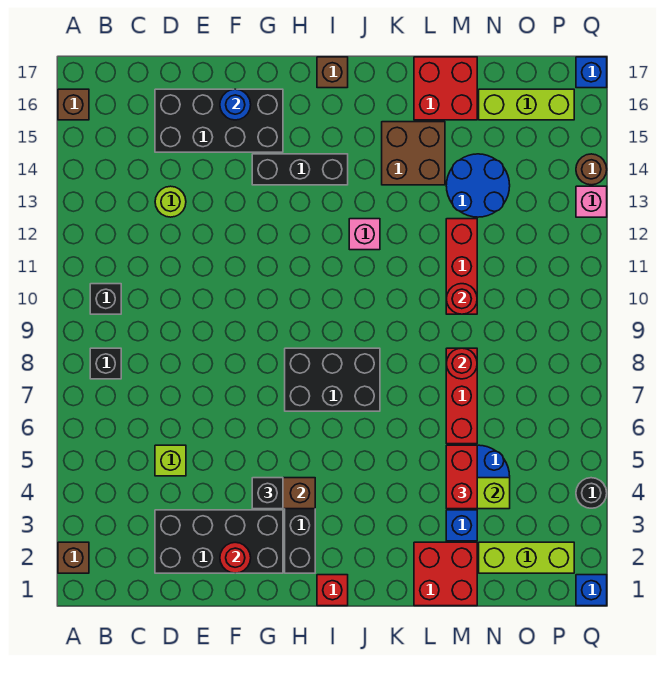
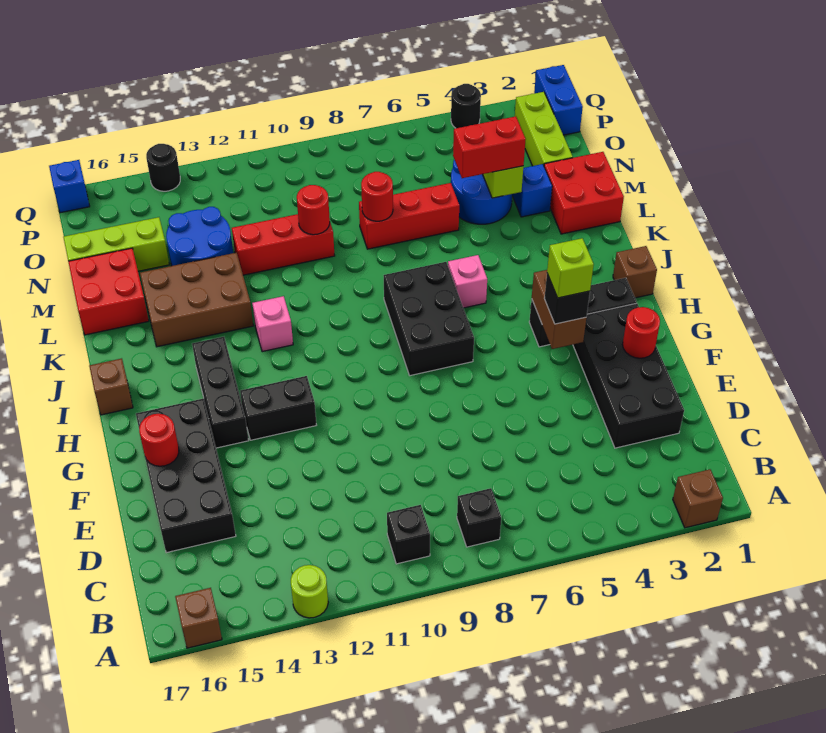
lime brick D5 level 1 -> lime brick G4 level 4
lime round brick D13 level 1 -> lime round brick A13 level 1
blue round brick F16 level 2 -> red round brick F16 level 2
none -> black brick G12:G13 level 1
red brick I1 level 1 -> brown brick I1 level 1
brown brick K14:L15 level 1 -> brown brick K13:L15 level 1
lime brick N16:P16 level 1 -> lime brick N15:N17 level 1
blue brick Q1 level 1 -> blue brick P1:Q1 level 1
pink brick Q13 level 1 -> pink brick J6 level 1
brown round brick Q14 level 1 -> black round brick Q14 level 1

